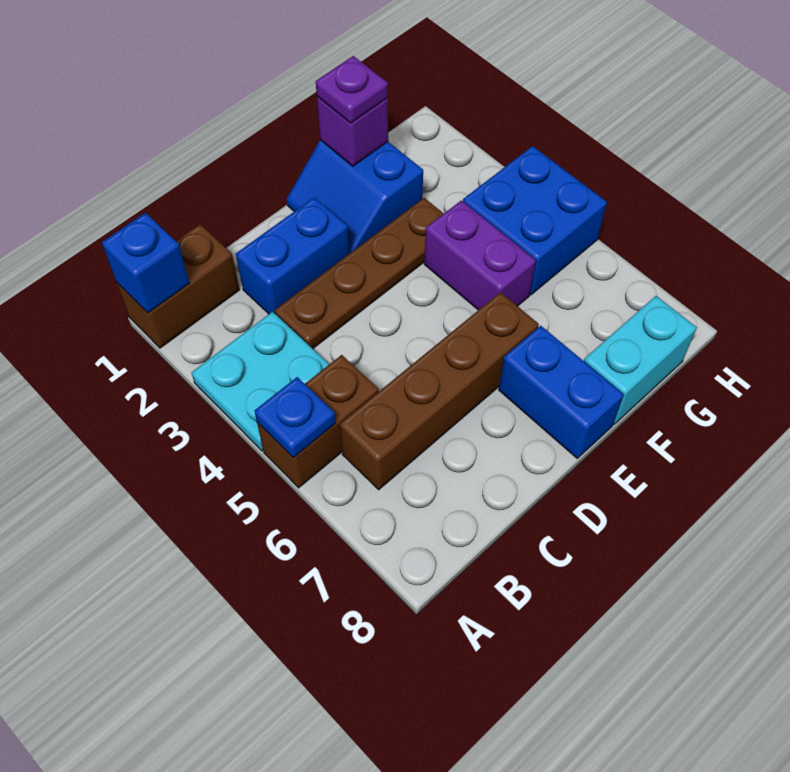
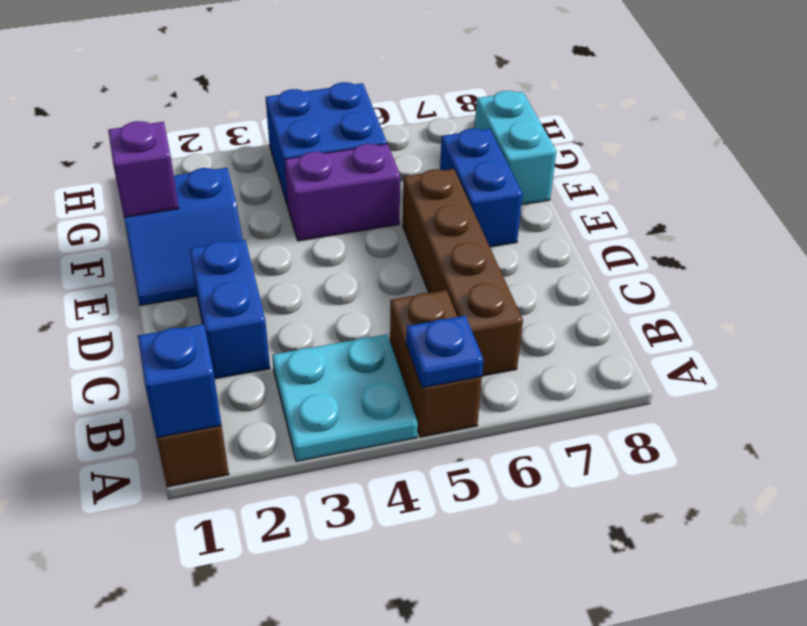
brown plate C3:F3 level 1 -> none
blue brick E7:E8 level 1 -> blue brick E7:F7 level 1
purple plate F1 level 3 -> none

